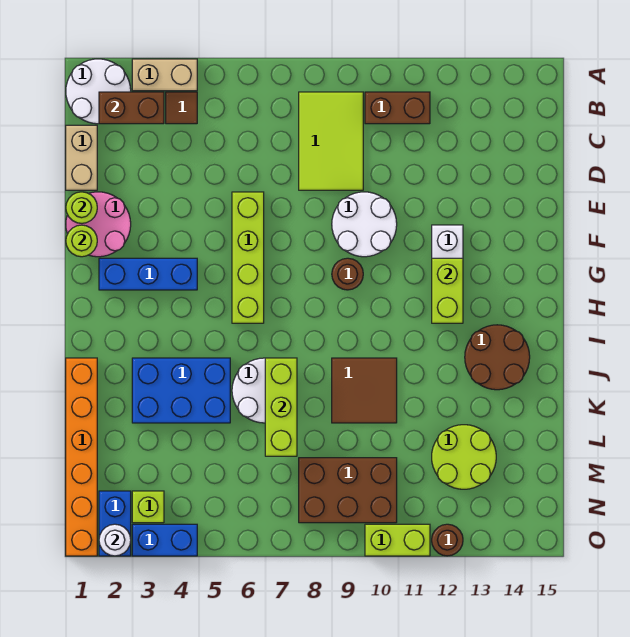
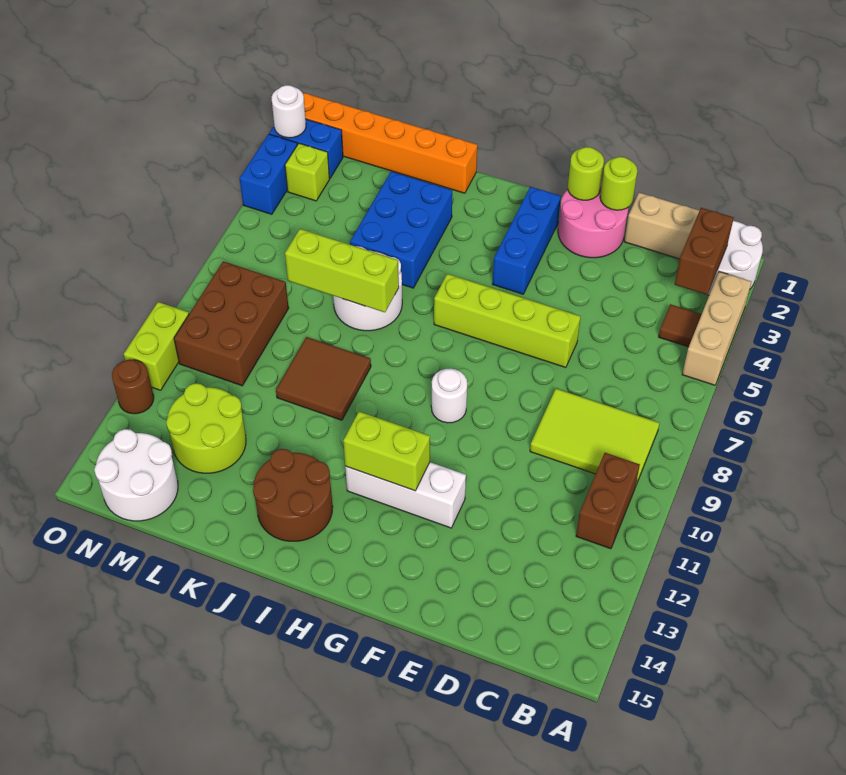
tan brick A3:A4 level 1 -> tan brick A3:A5 level 1
white round brick E9:F10 level 1 -> white round brick M14:N15 level 1
brown round brick G9 level 1 -> white round brick G9 level 1

